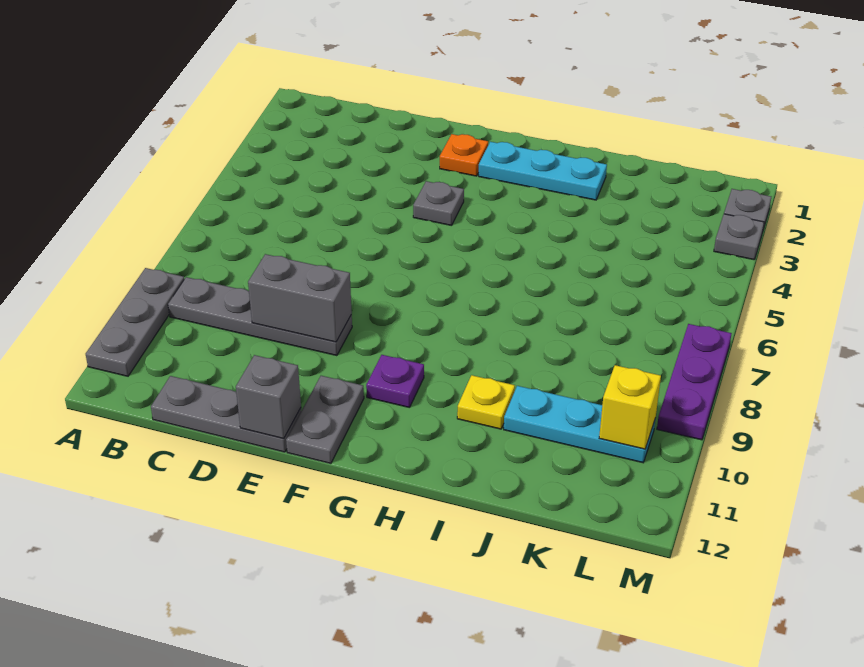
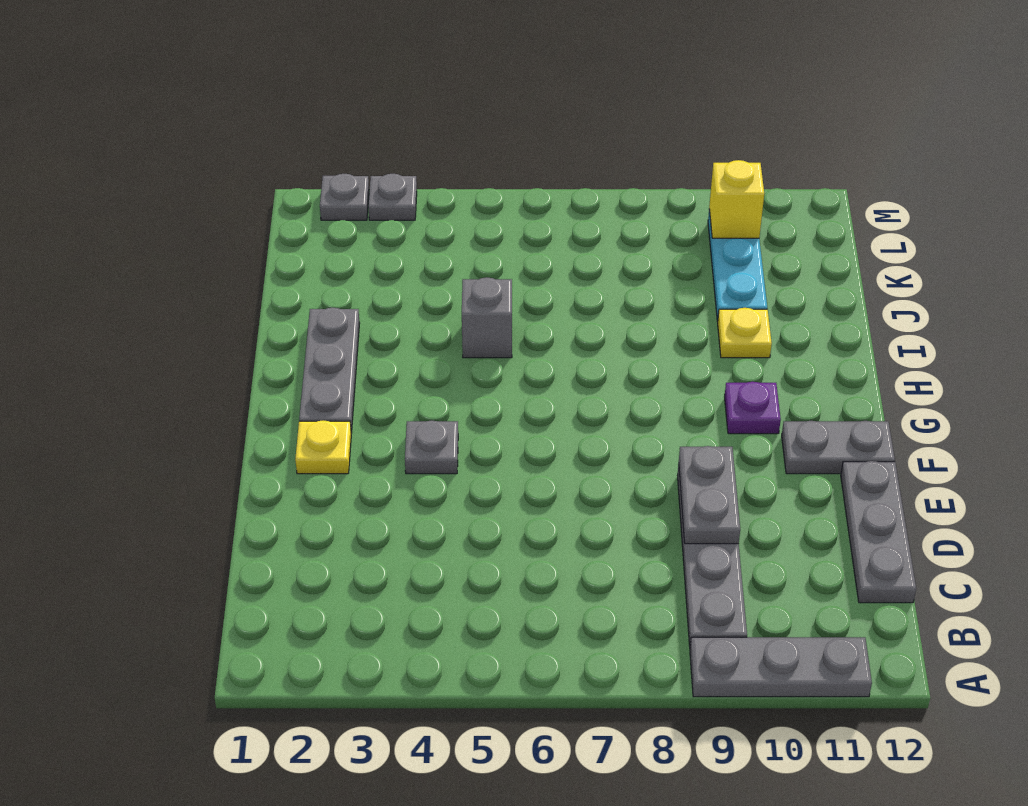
grey brick D9:E9 level 2 -> grey plate D9:E9 level 2
grey brick E12 level 2 -> grey brick I5 level 1
orange plate F2 level 1 -> yellow plate F2 level 1
cyan plate G2:I2 level 1 -> grey plate G2:I2 level 1
purple plate M7:M9 level 1 -> none

